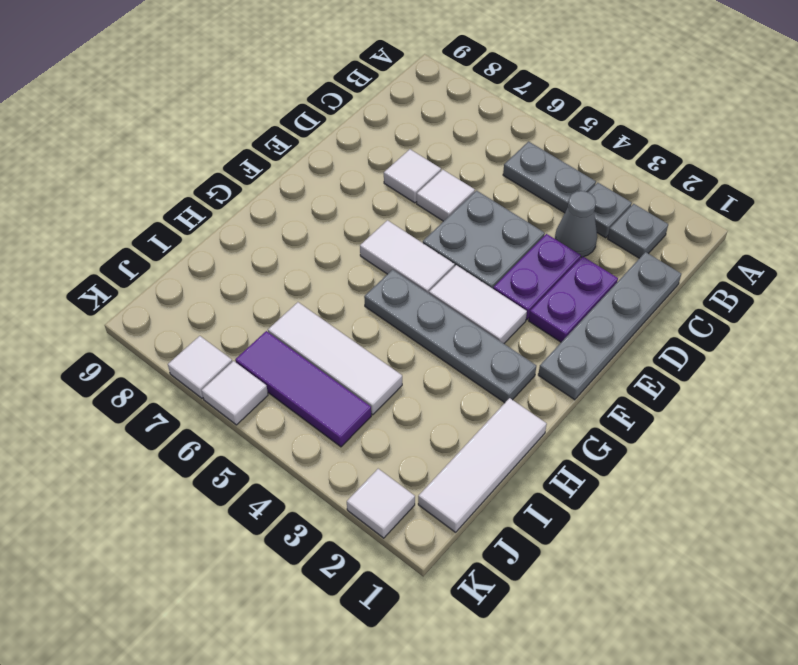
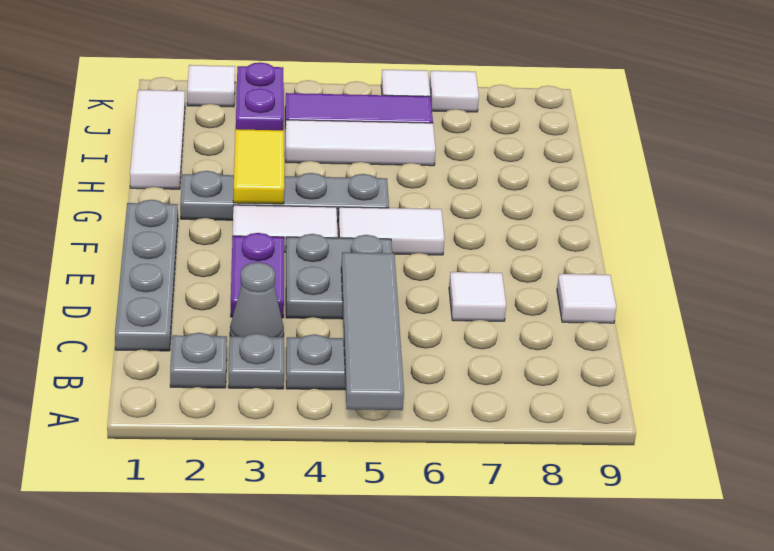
none -> grey tile A5:D5 level 2
purple plate D2:E2 level 1 -> purple plate J3:K3 level 1
white tile D6 level 1 -> white tile D9 level 1
none -> yellow tile G3:H3 level 2

